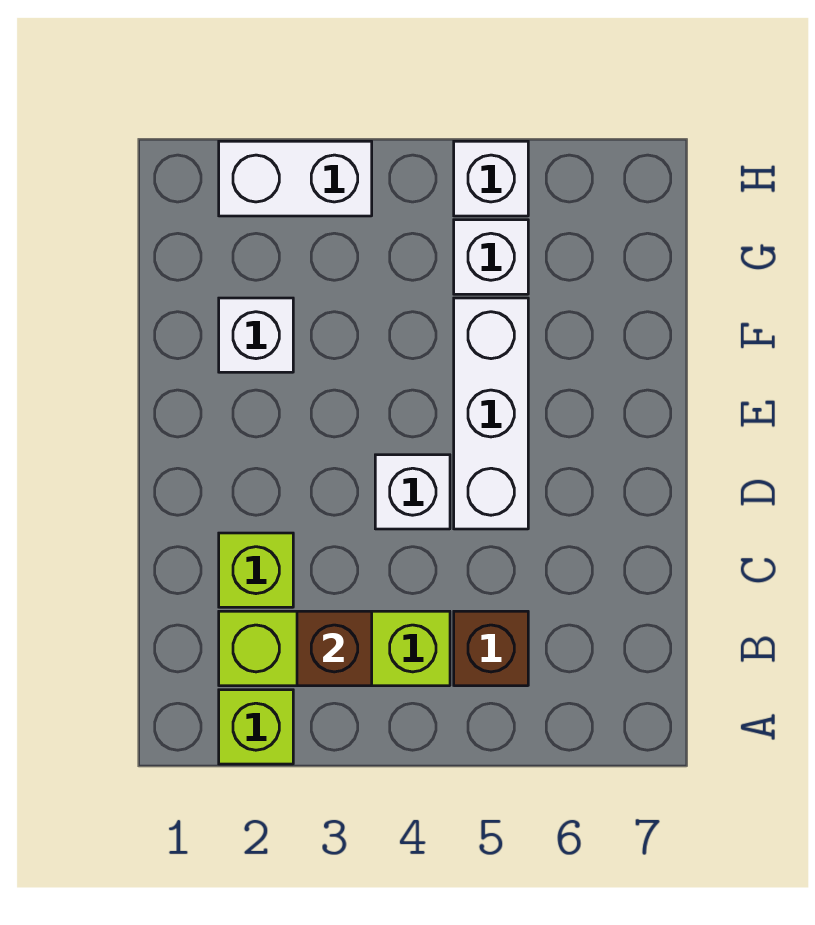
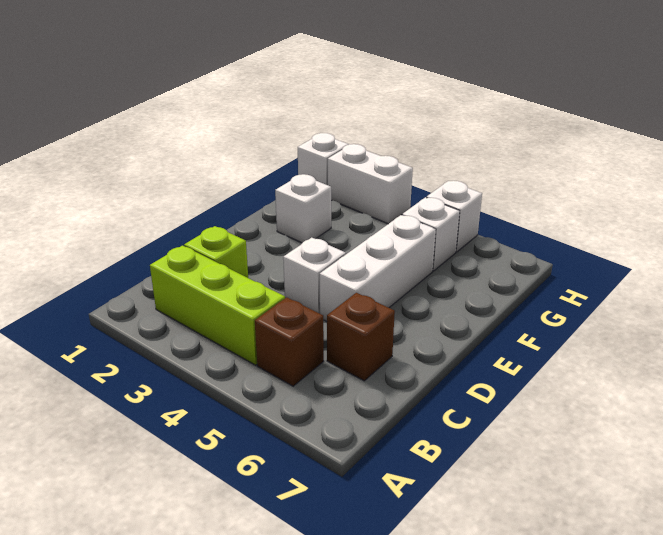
lime brick A2 level 1 -> none
brown brick B3 level 2 -> brown brick C6 level 1
none -> white brick H1 level 1

